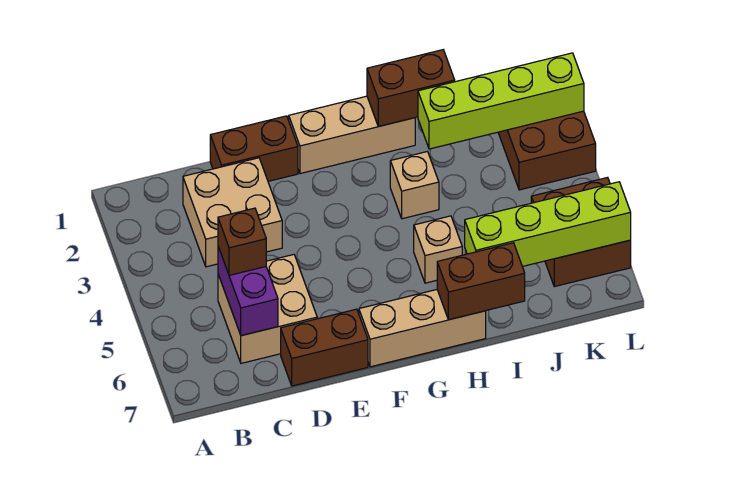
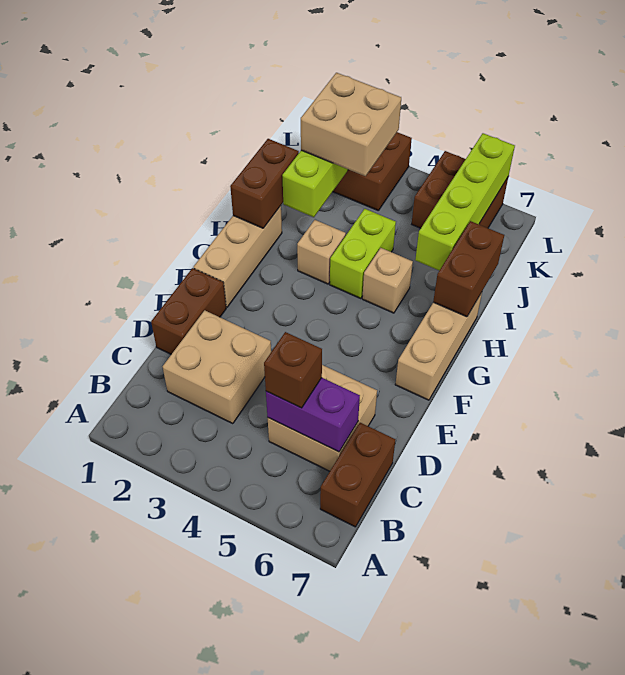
brown brick D7:E7 level 1 -> brown brick B7:C7 level 1
none -> lime brick H4:I4 level 1
none -> tan brick J2:K3 level 3

